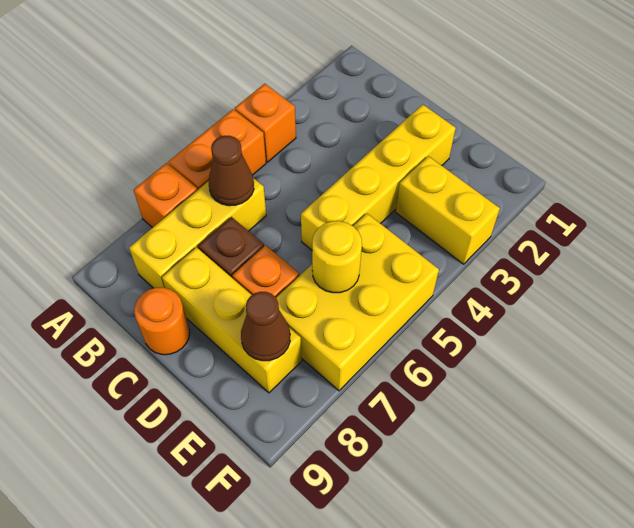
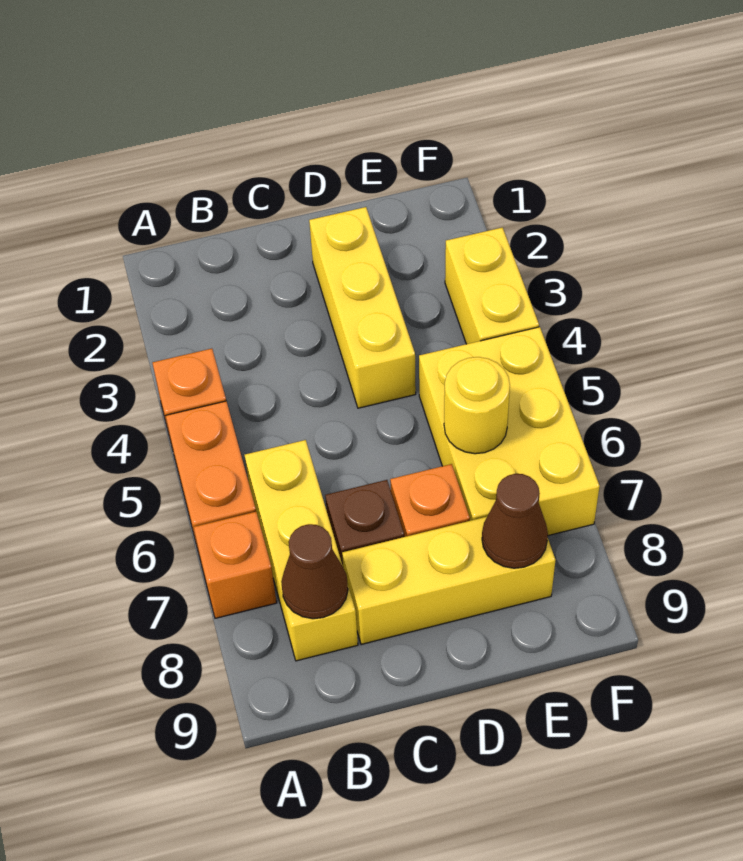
brown cone B6 level 2 -> brown cone B8 level 2
orange round brick C9 level 1 -> none
yellow brick D2:D5 level 1 -> yellow brick D2:D4 level 1
yellow brick E3:F3 level 1 -> yellow brick F3:F4 level 1

